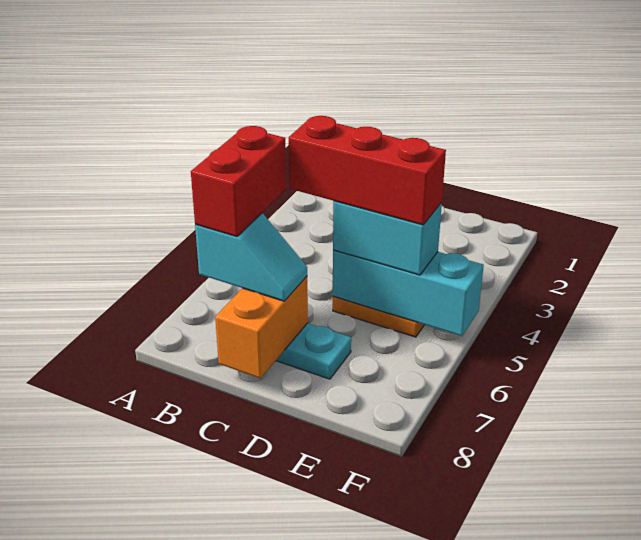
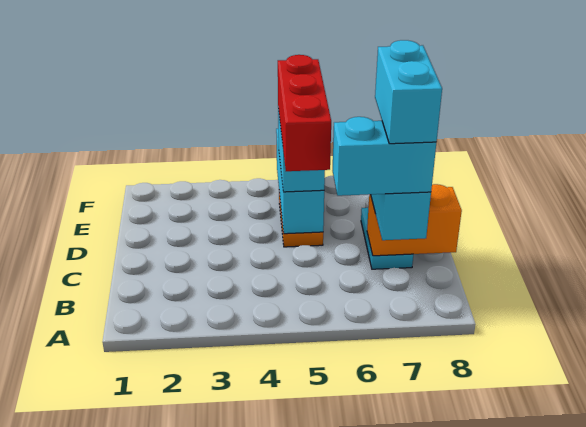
red brick B6:B7 level 4 -> cyan brick B6:B7 level 4
none -> cyan brick B7:C7 level 5

